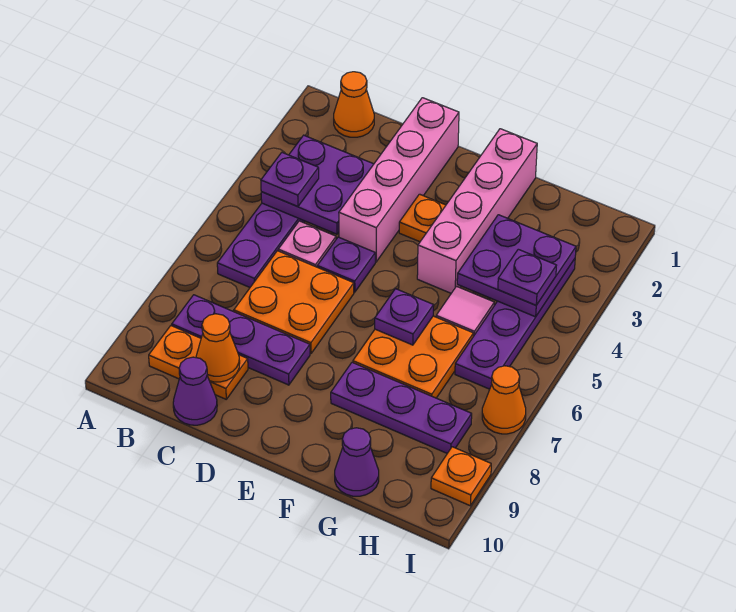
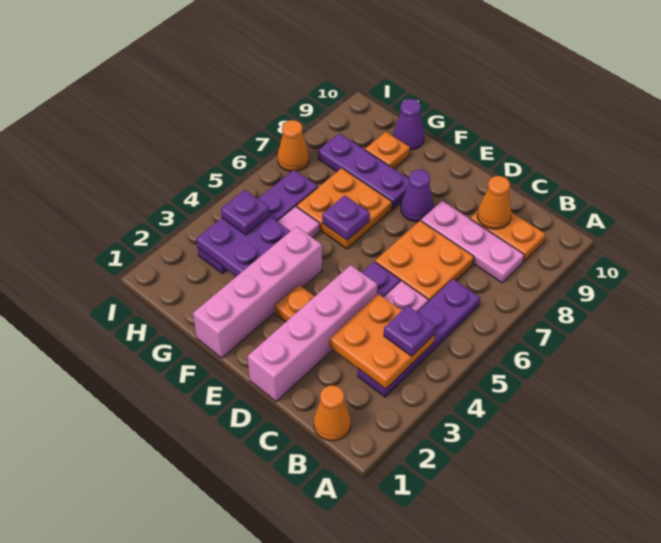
purple plate B3:C4 level 2 -> orange plate B3:C4 level 2
purple plate B8:D8 level 1 -> pink plate B8:D8 level 1
purple cone C10 level 1 -> purple cone E8 level 1
orange plate I9 level 1 -> orange plate G9 level 1

